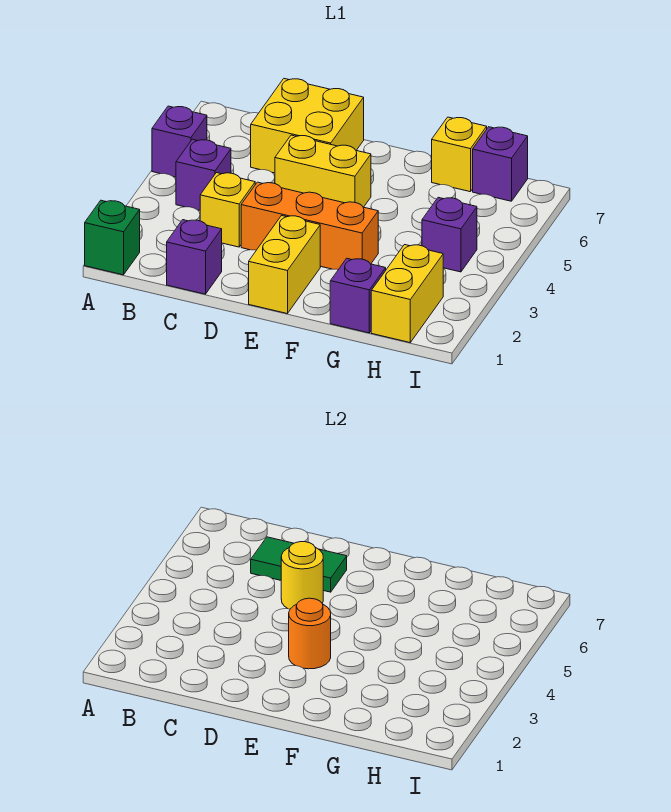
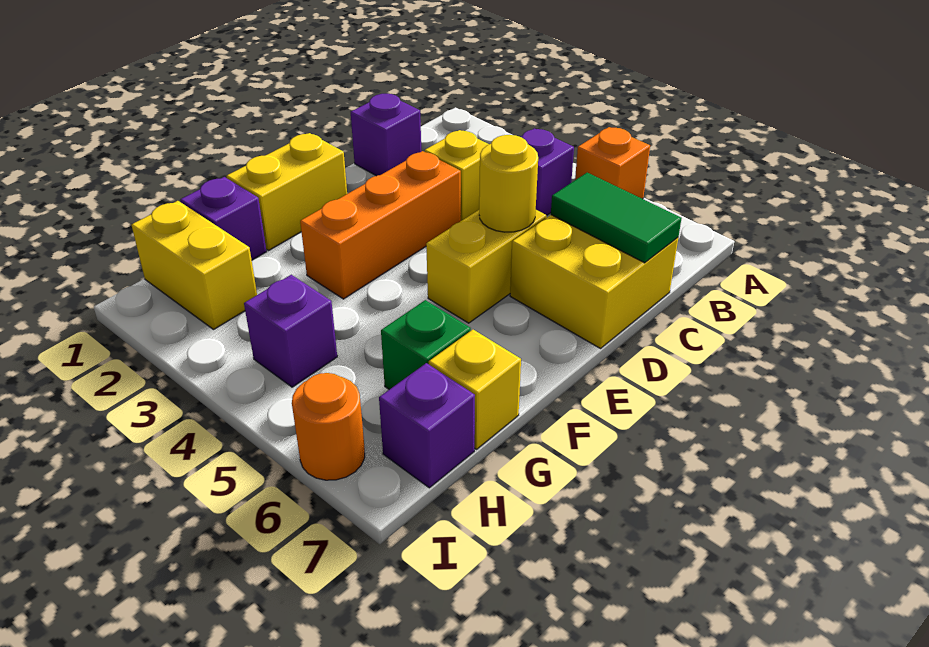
green brick A1 level 1 -> green brick G6 level 1
purple brick A5 level 1 -> orange brick A5 level 1
green tile C6:D6 level 2 -> green tile C6:C7 level 2
yellow brick E1:E2 level 1 -> yellow brick E1:F1 level 1
orange round brick E3 level 2 -> orange round brick I6 level 1

